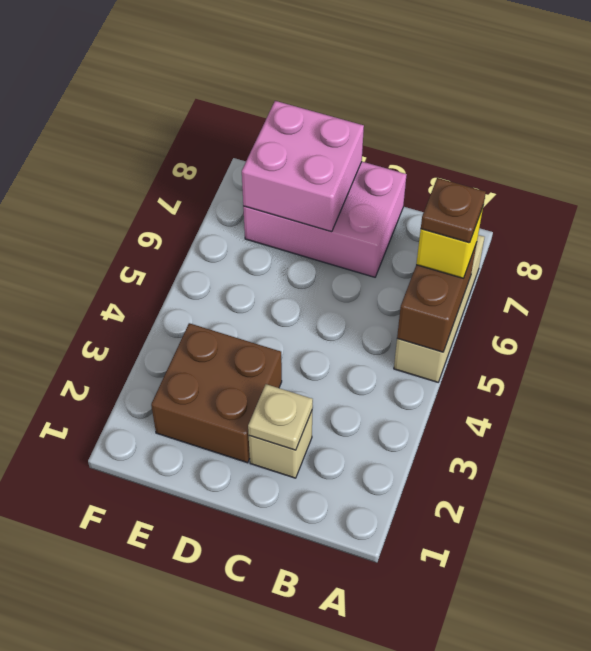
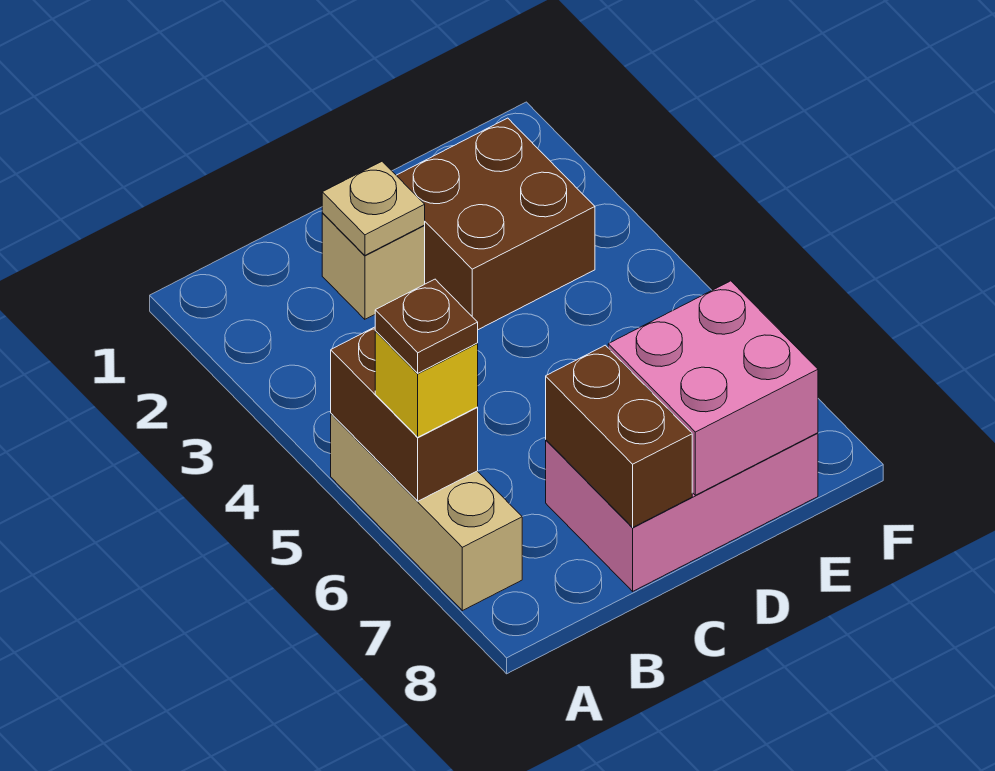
none -> brown brick C7:C8 level 2

